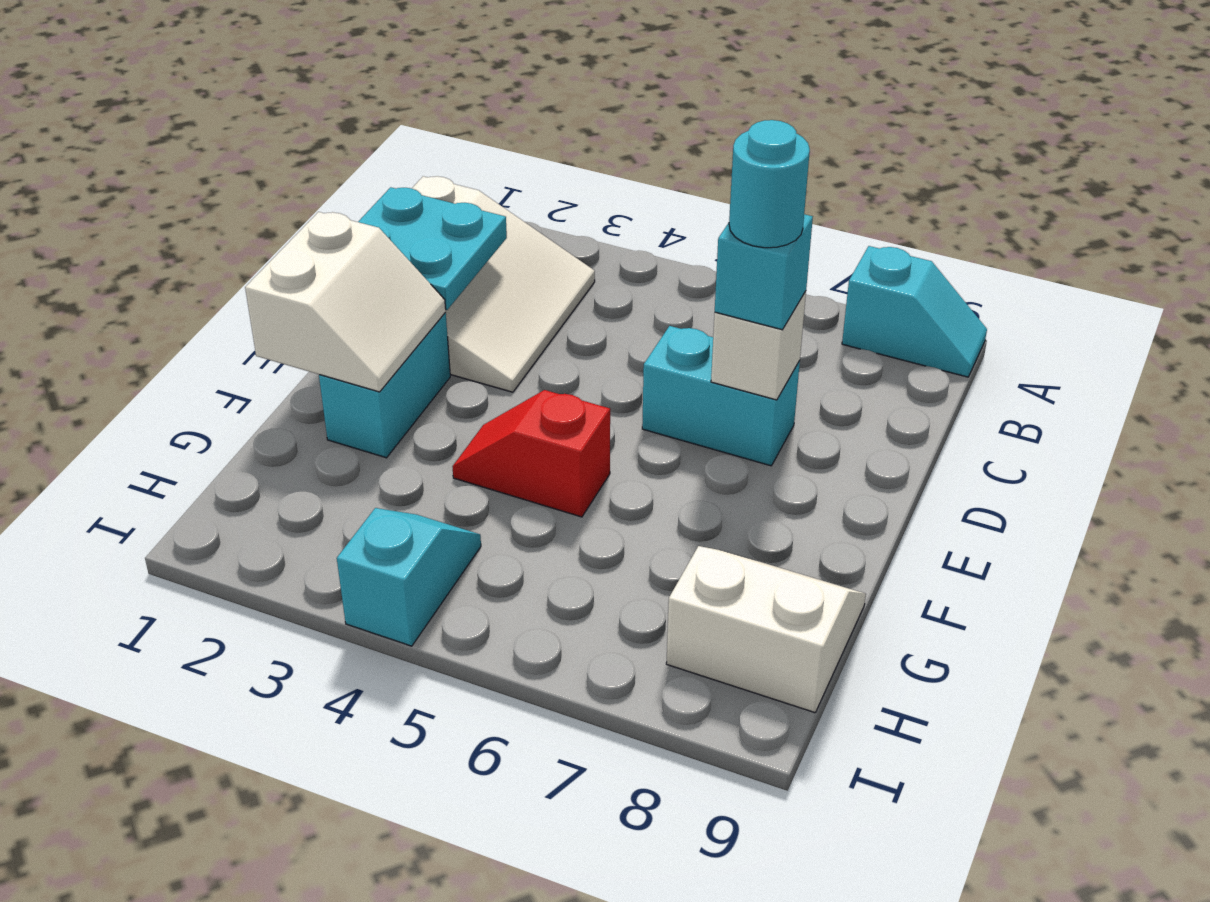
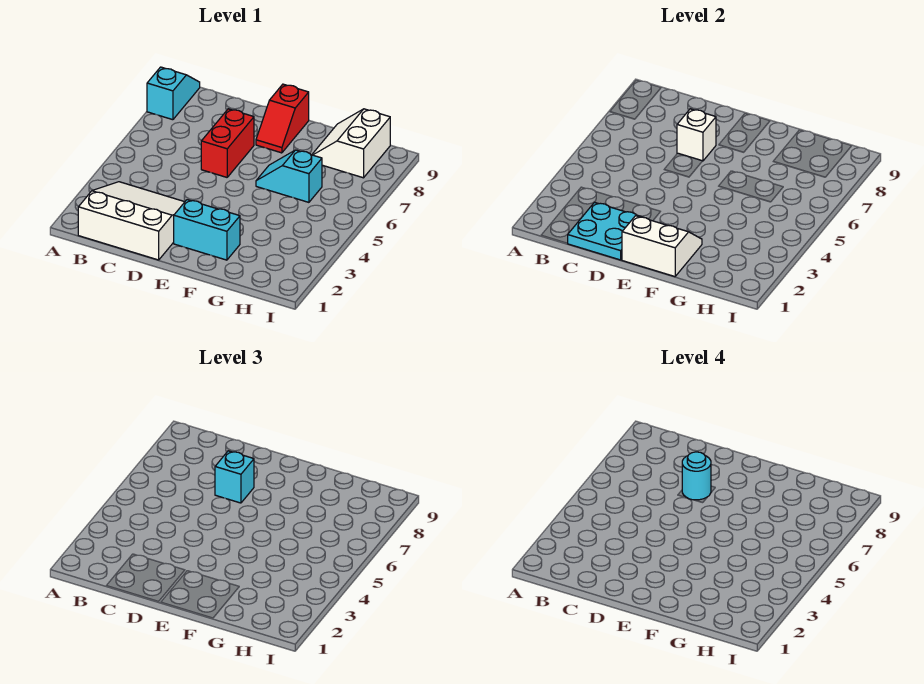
cyan brick D6:D7 level 1 -> red brick D6:D7 level 1
red slope F4:F5 level 1 top 5 -> red slope E8:E9 level 1 top 9
cyan slope H4:I4 level 1 top I -> cyan slope F6:G6 level 1 top G

